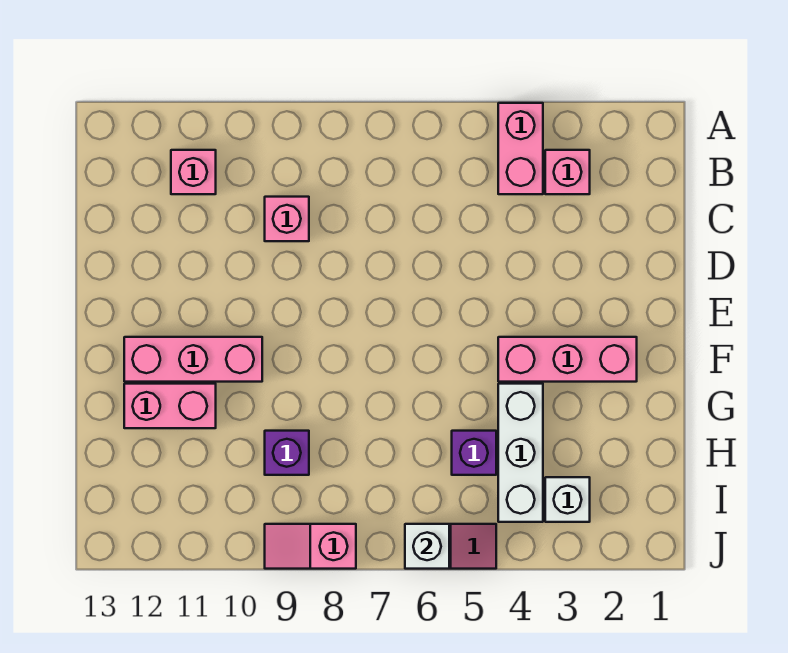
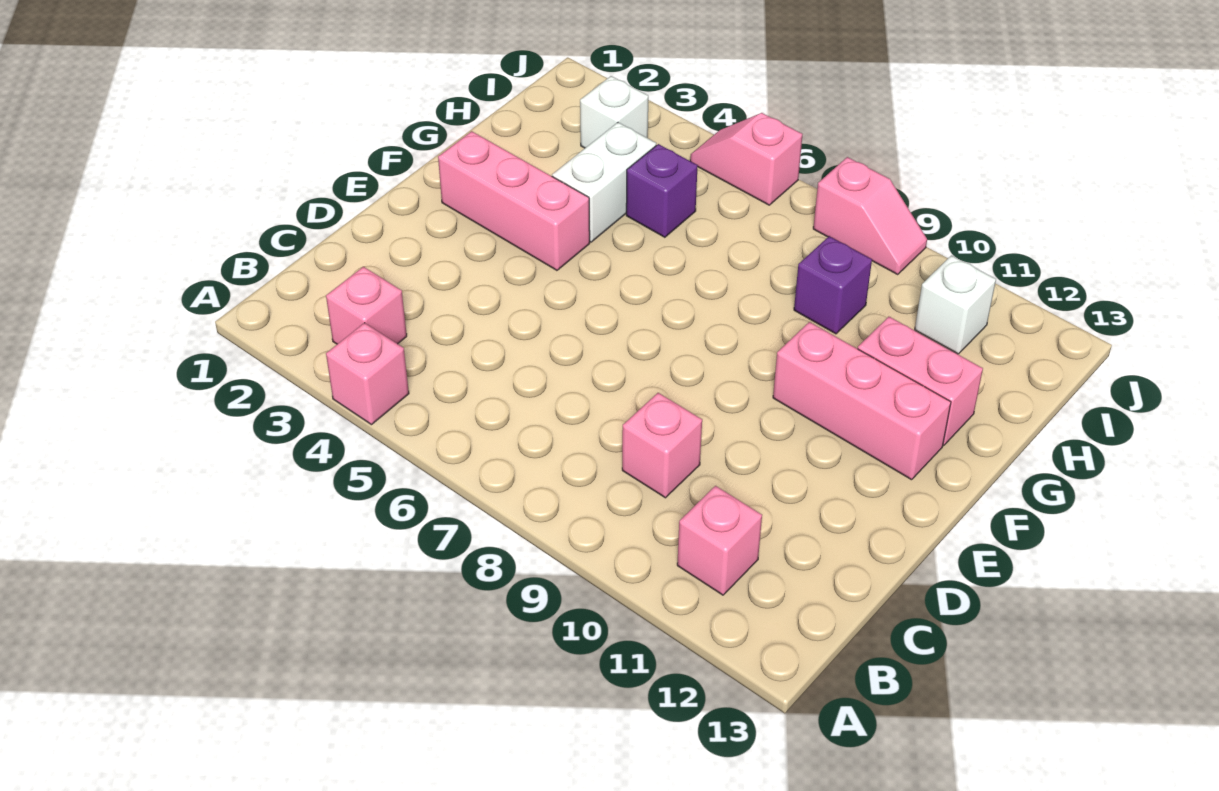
pink brick A4:B4 level 1 -> pink brick A4 level 1
white brick G4:I4 level 1 -> white brick G4:H4 level 1
white brick J6 level 2 -> white brick I11 level 1

